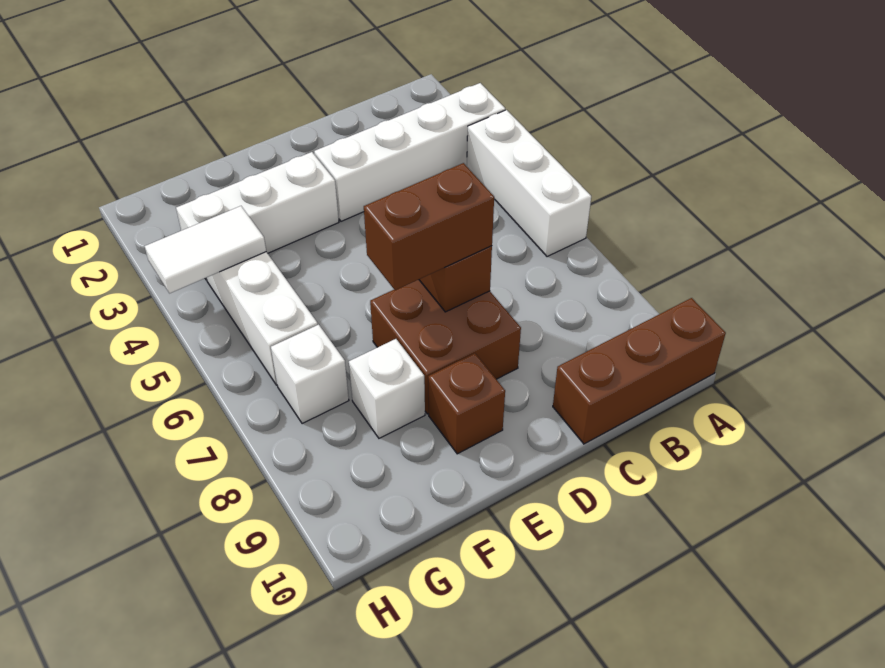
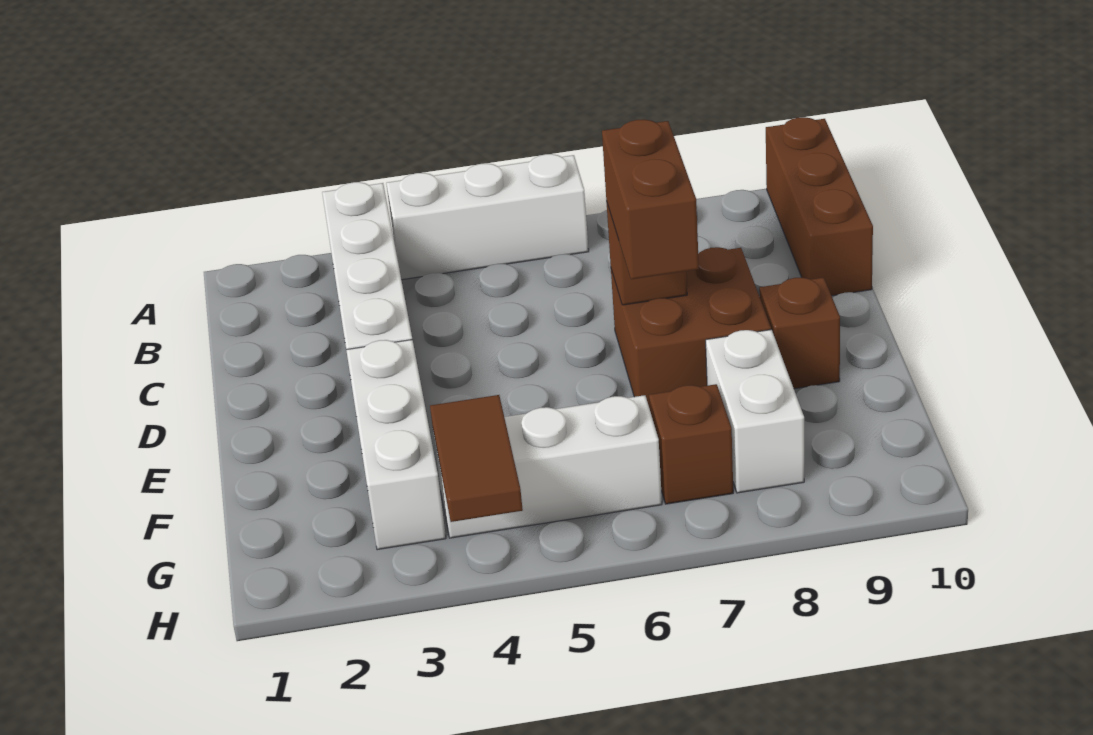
white brick F8 level 1 -> white brick F8:G8 level 1
white tile G4:H4 level 2 -> brown tile G4:H4 level 2
white brick G7 level 1 -> brown brick G7 level 1

